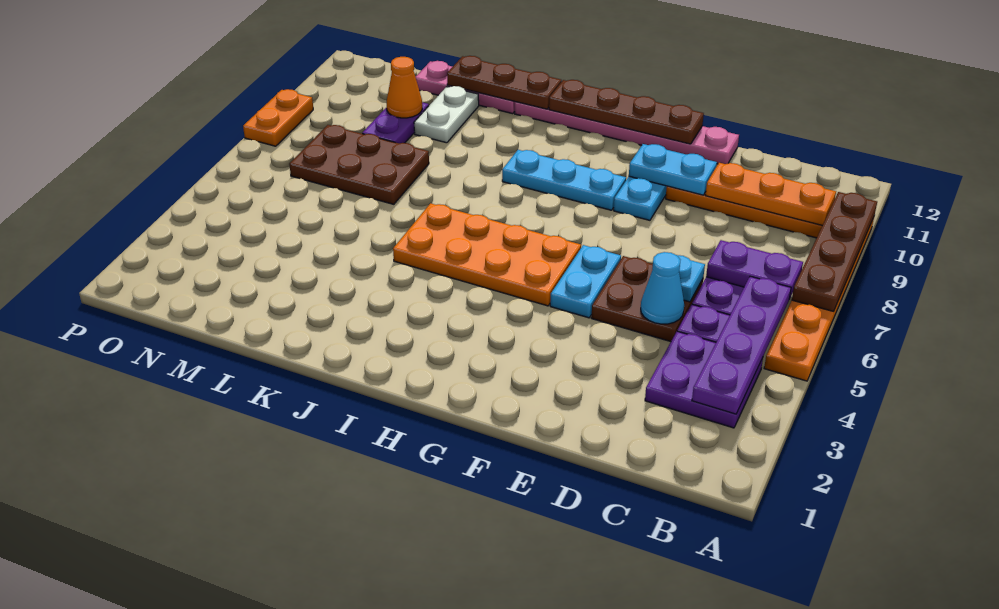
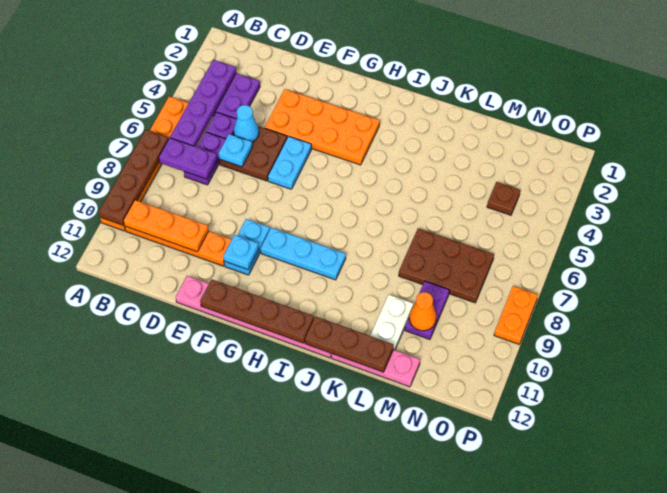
cyan plate E10:F10 level 2 -> cyan plate F10 level 2
orange plate G5:J6 level 1 -> orange plate E3:H4 level 1
none -> brown plate N4 level 1

